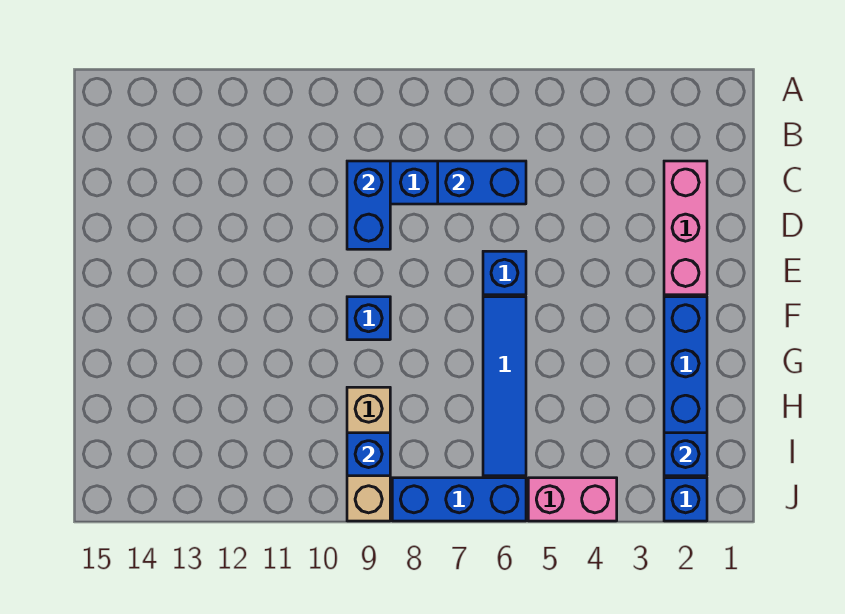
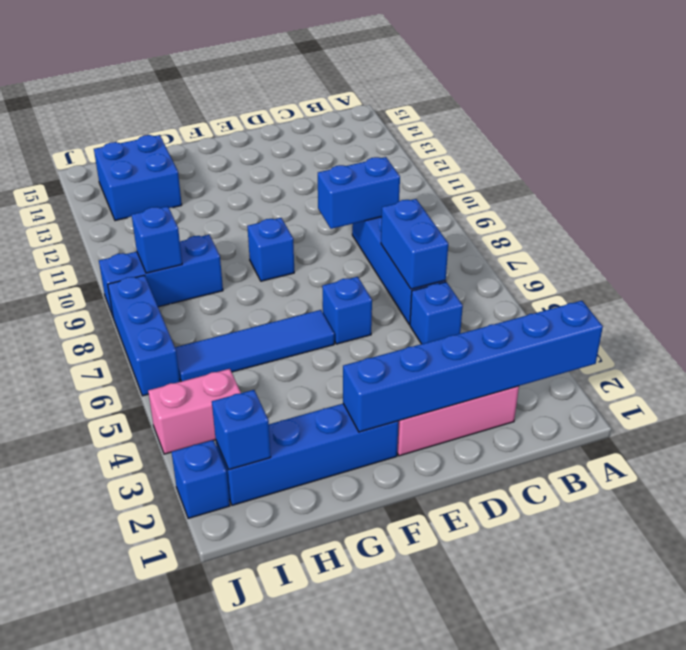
none -> blue brick A2:F2 level 2
none -> blue brick C5 level 1
tan brick H9:J9 level 1 -> blue brick H9:J9 level 1
none -> blue brick H13:I14 level 1
pink brick J4:J5 level 1 -> pink brick I4:J4 level 1

